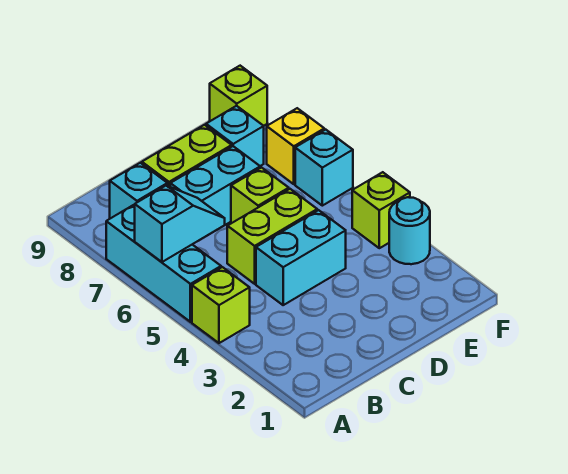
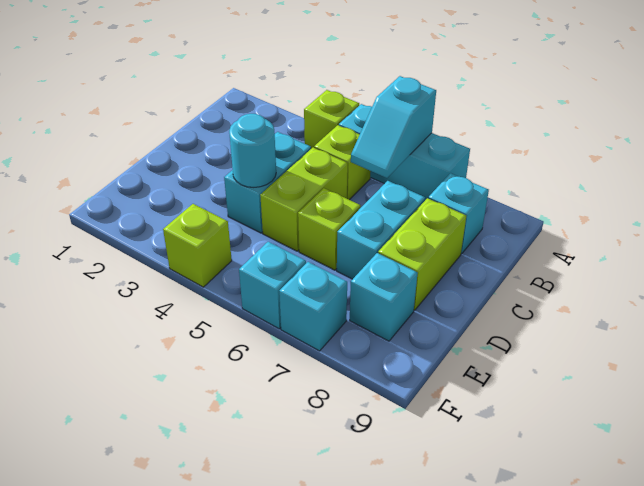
cyan round brick F3 level 1 -> cyan round brick D4 level 2
yellow brick F7 level 1 -> cyan brick F7 level 1
lime brick F9 level 1 -> lime brick B5 level 1

